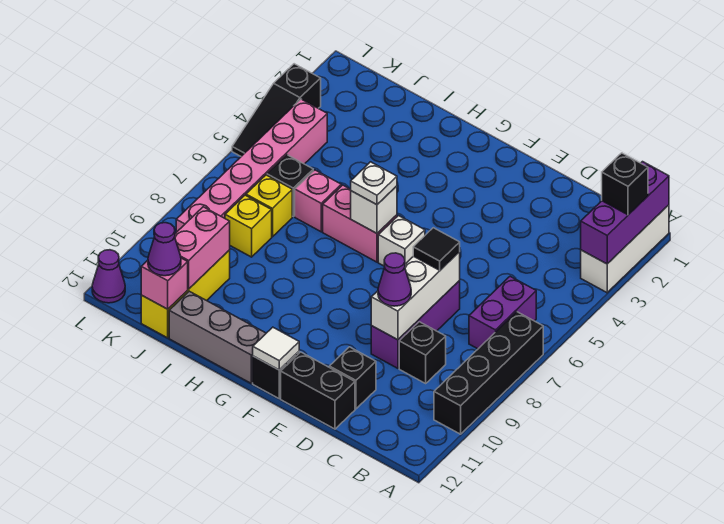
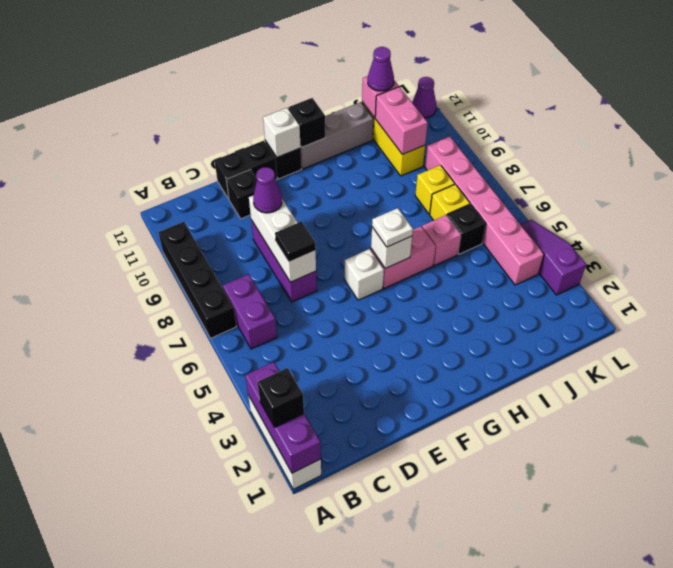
black brick C9 level 1 -> black brick G12 level 2
white tile F12 level 2 -> white brick F12 level 2
black slope L3:L5 level 1 top 3 -> purple slope L3:L5 level 1 top 3

